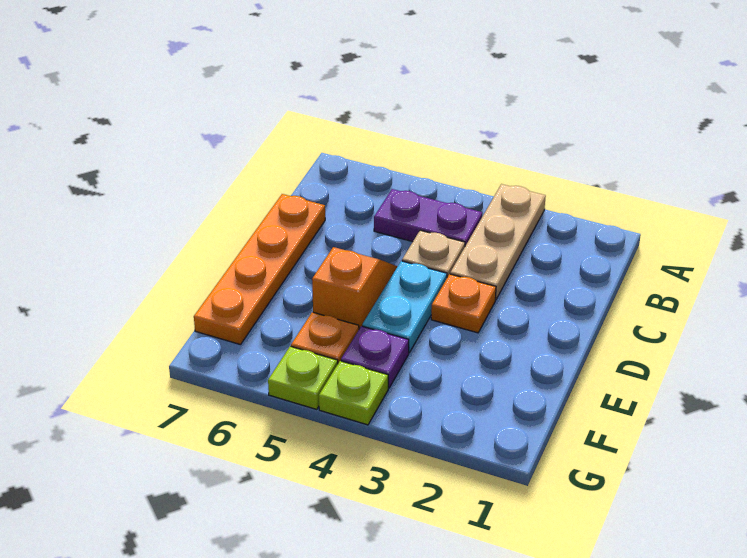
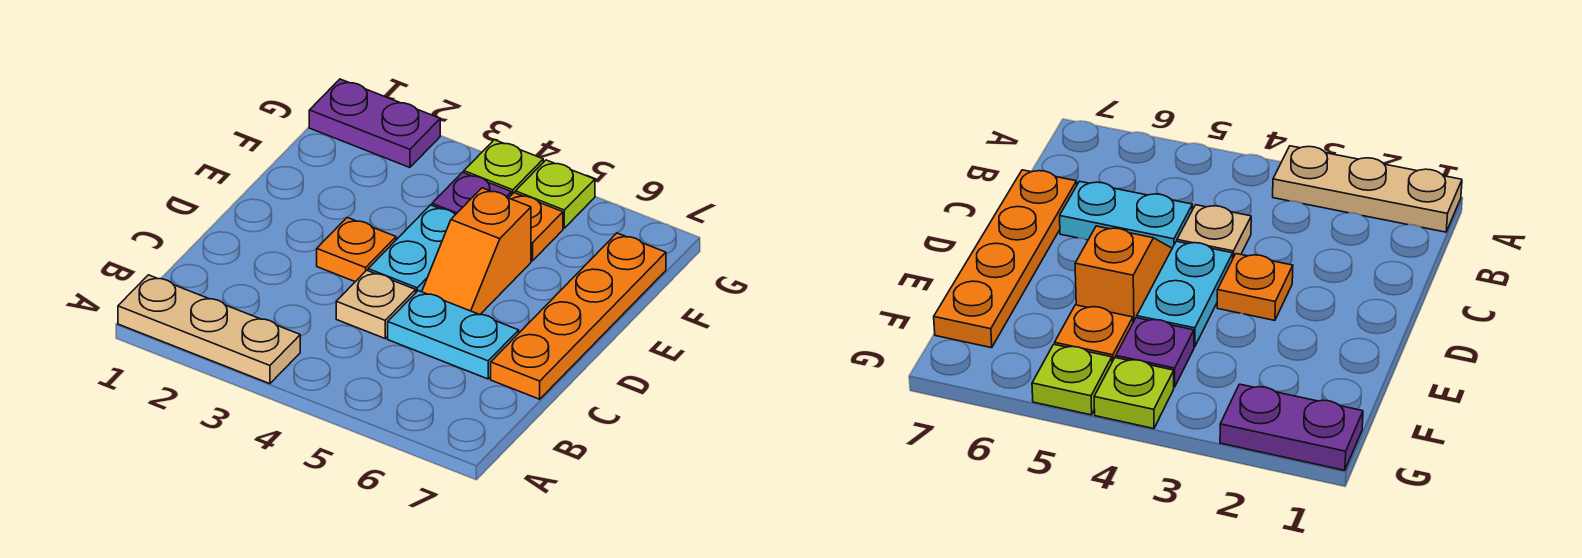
tan plate A3:C3 level 1 -> tan plate A1:A3 level 1
purple plate B4:B5 level 1 -> purple plate G1:G2 level 1
none -> cyan plate C5:C6 level 1

